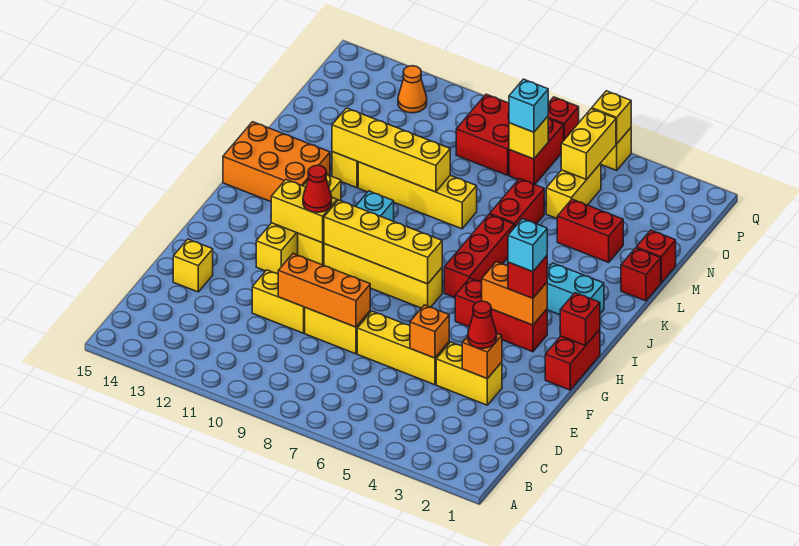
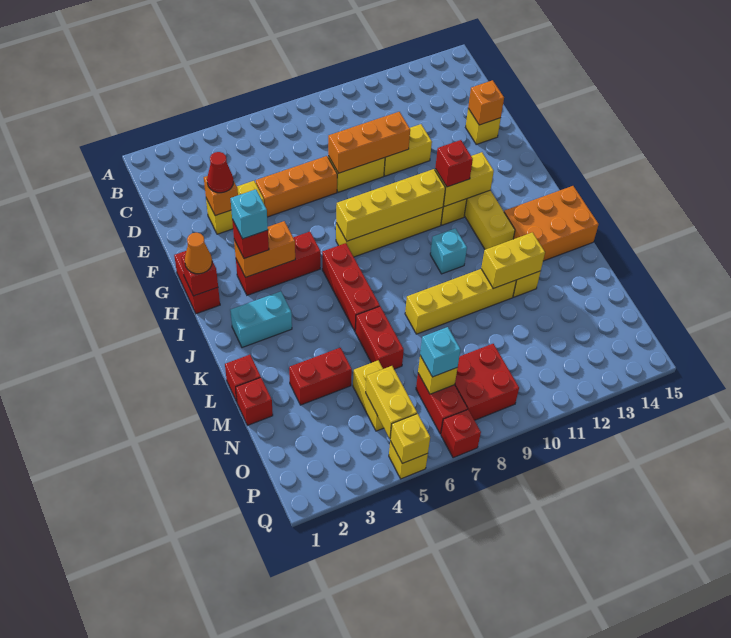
yellow brick E5:E7 level 1 -> orange brick E5:E7 level 1
orange brick E5 level 2 -> orange brick E14 level 2
red cone H11 level 3 -> red brick H11 level 3
yellow brick L9:L12 level 2 -> yellow brick L11:L12 level 2
orange cone P12 level 1 -> orange cone H1 level 3

